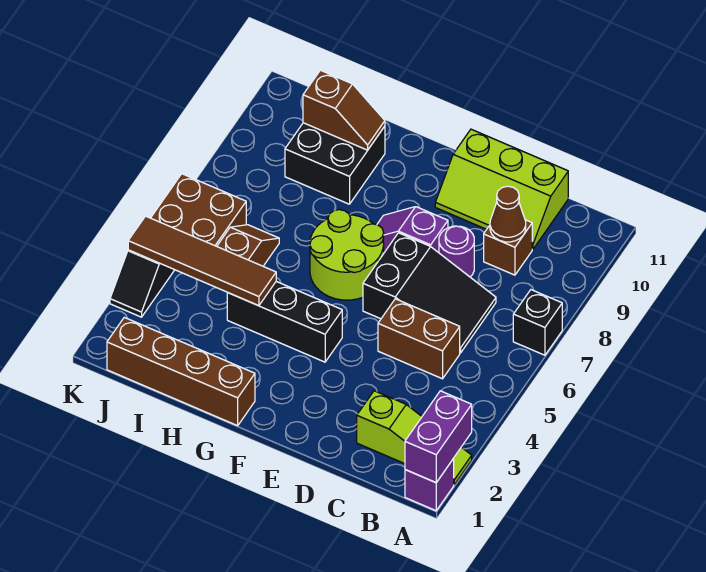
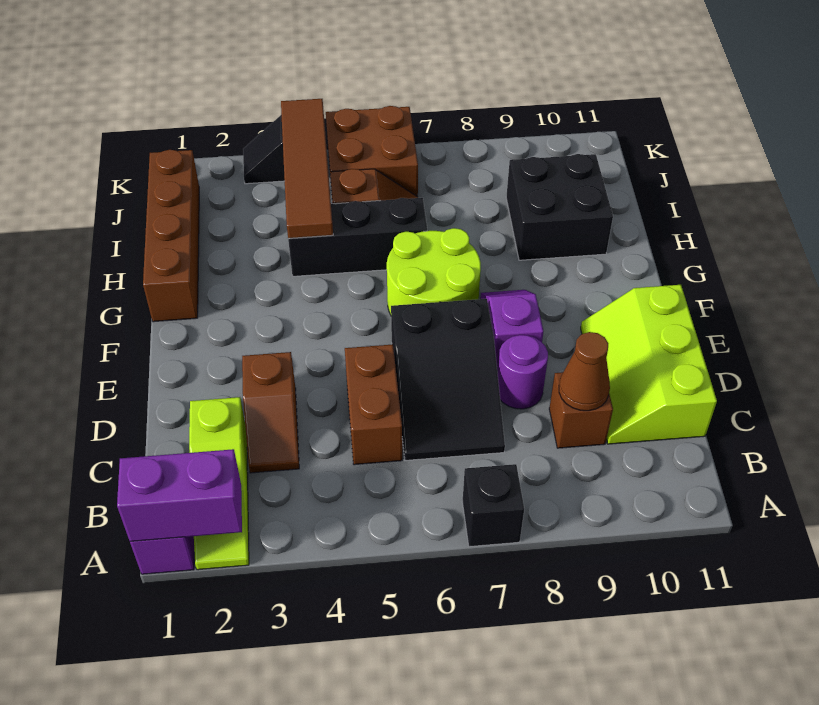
black brick F4:H4 level 1 -> black brick H4:H6 level 1
brown slope H10:I10 level 2 top I -> brown slope C3:D3 level 1 top D

